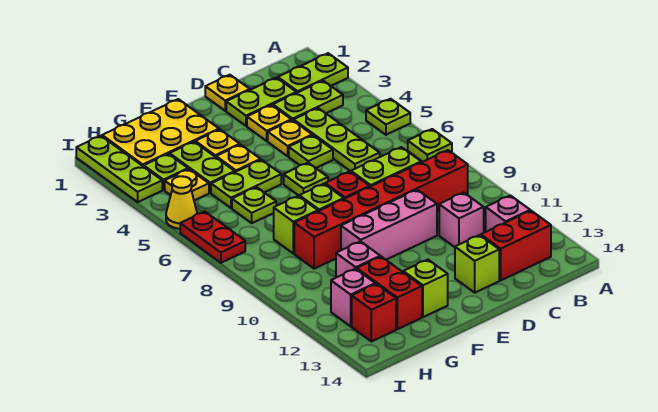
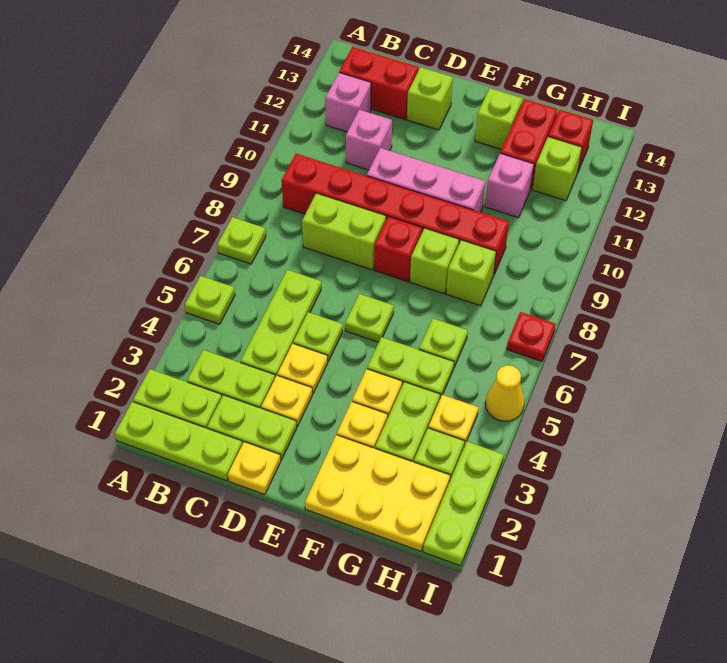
none -> lime plate A1:C1 level 1
pink brick H12 level 1 -> lime brick H12 level 1
red plate I6:I7 level 1 -> red plate I7 level 1

